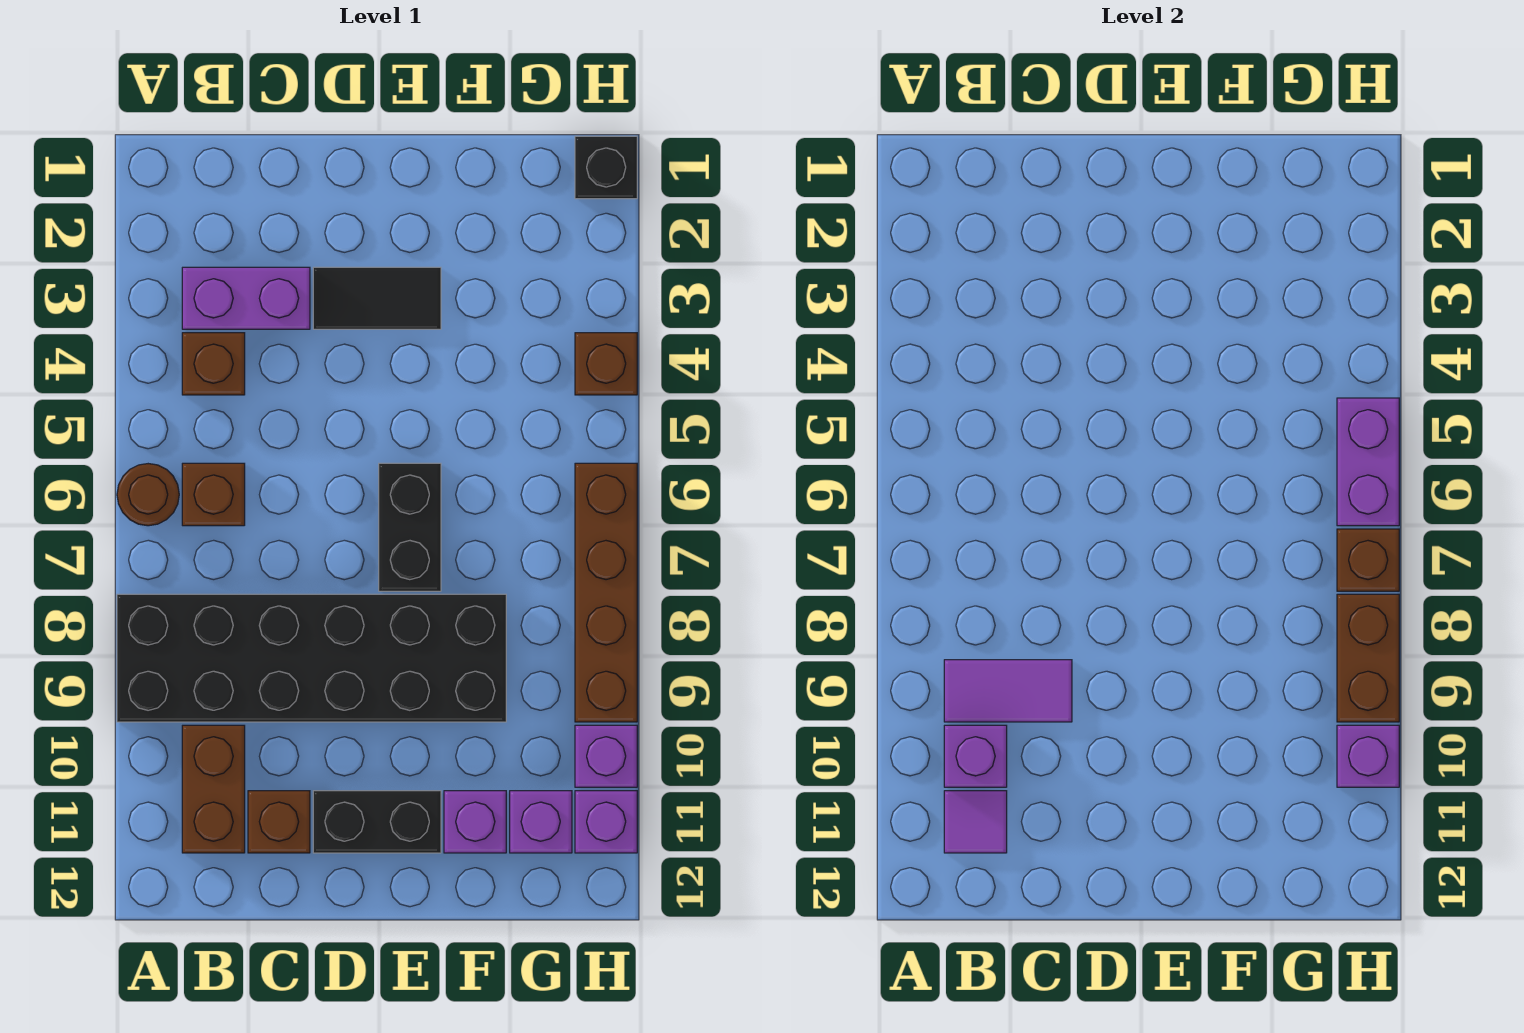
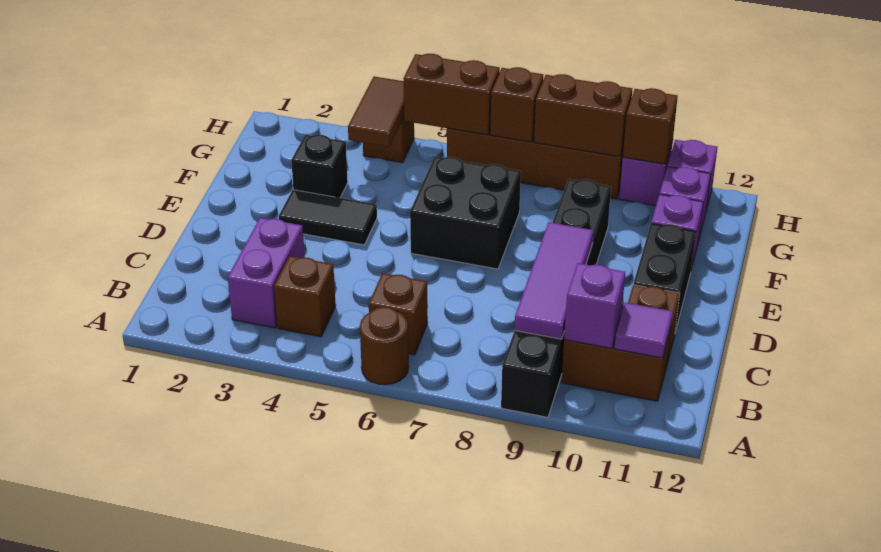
black brick A8:F9 level 1 -> black brick A9:F9 level 1
purple tile B9:C9 level 2 -> purple tile B9:D9 level 2
black tile D3:E3 level 1 -> black tile E3:E4 level 1
black brick E6:E7 level 1 -> black brick E6:F7 level 1
none -> brown tile G4:H4 level 2
black brick H1 level 1 -> black brick F3 level 1
purple brick H5:H6 level 2 -> brown brick H5:H6 level 2
purple brick H10 level 2 -> brown brick H10 level 2

